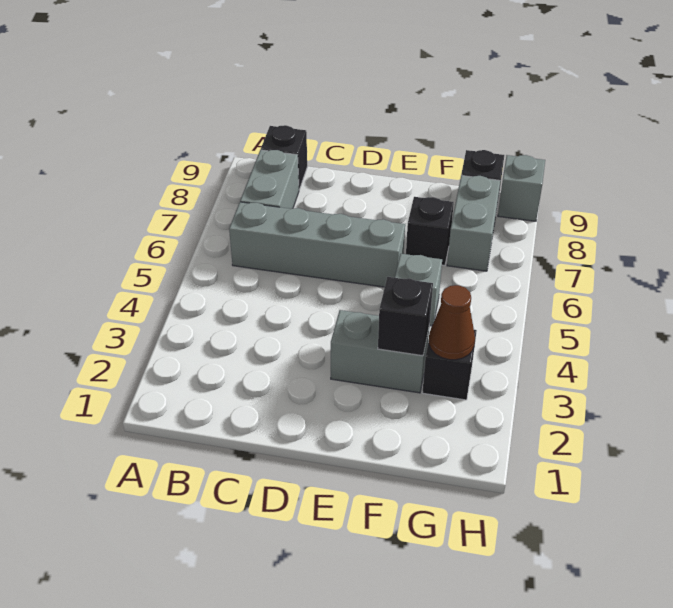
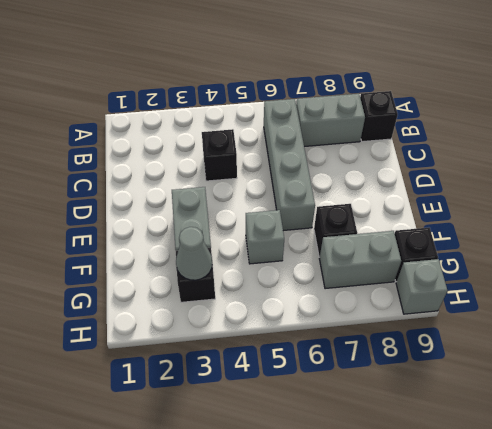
black brick F3 level 2 -> black brick C4 level 1
brown cone G3 level 2 -> grey cone G3 level 2

